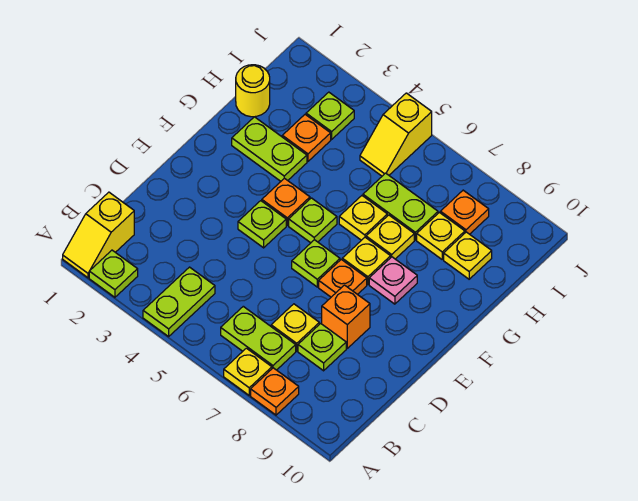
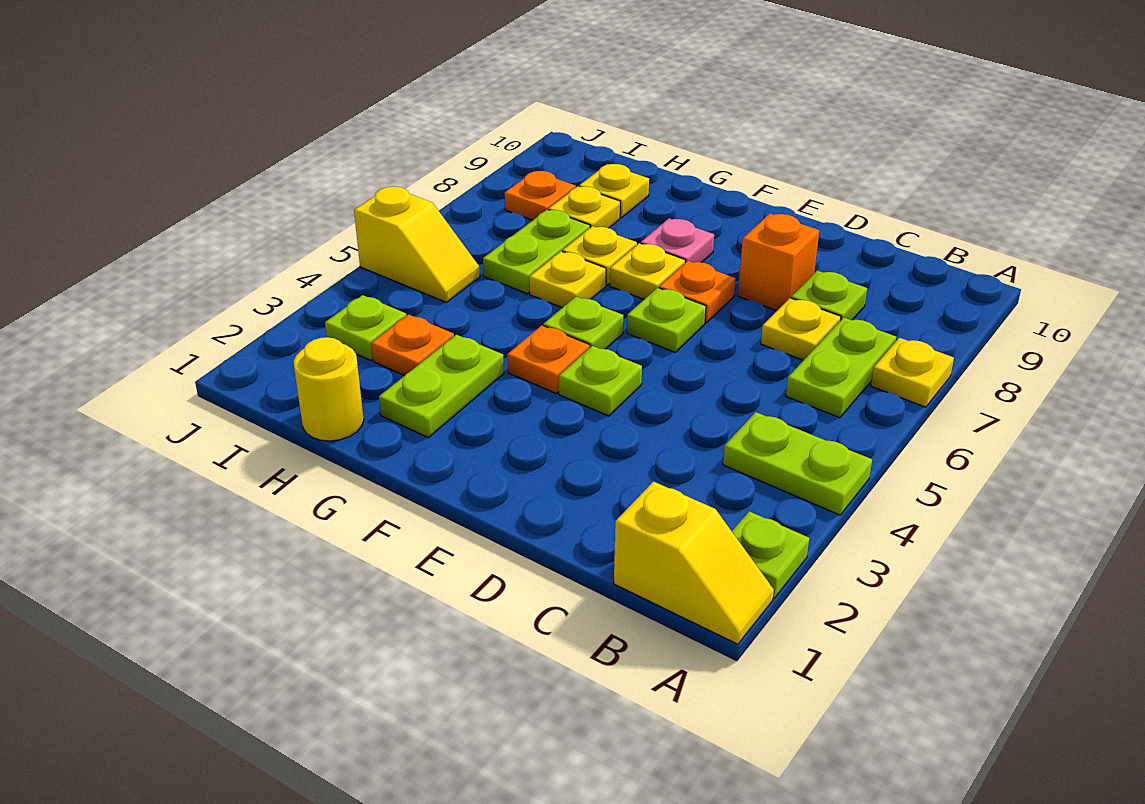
orange plate A8 level 1 -> none

